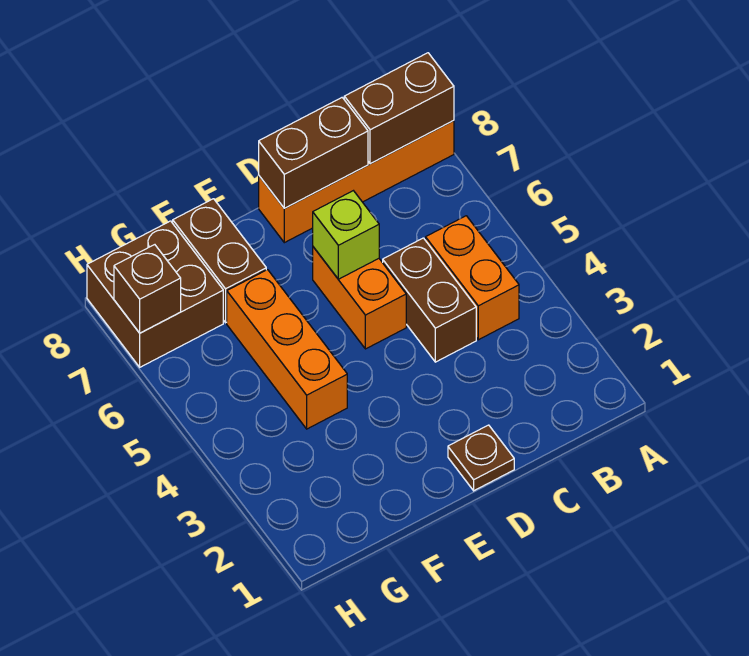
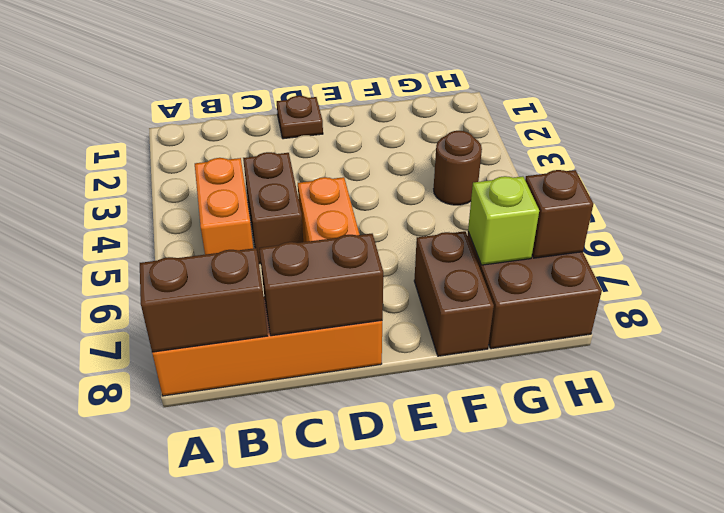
lime brick D6 level 2 -> lime brick G7 level 2
orange brick F4:F6 level 1 -> none
none -> brown round brick G4 level 1

